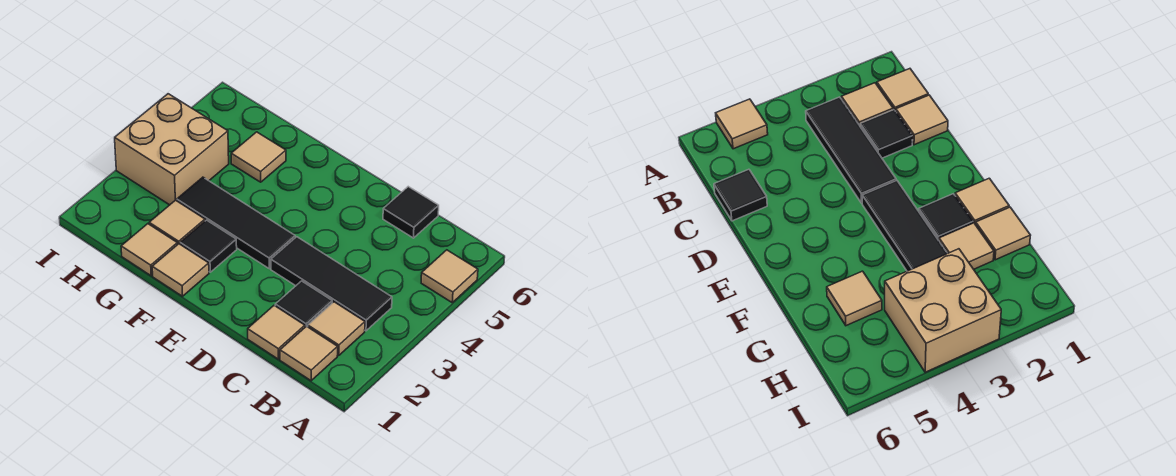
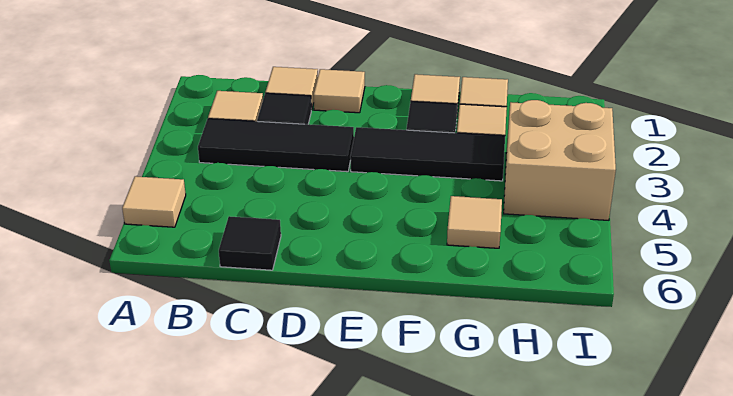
tan tile B1 level 1 -> tan tile D1 level 1

